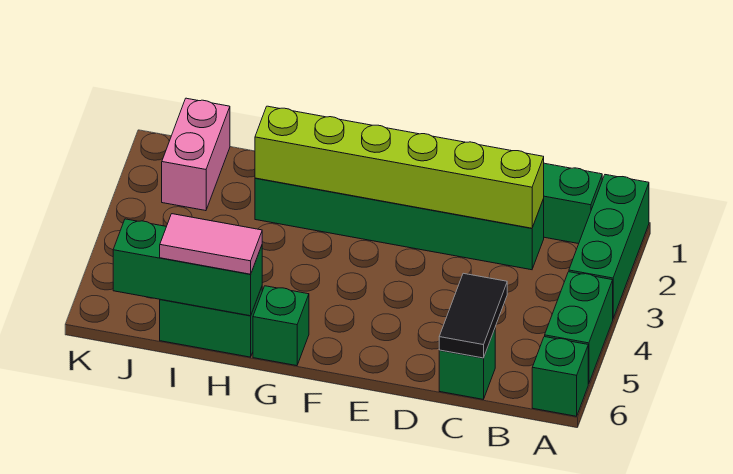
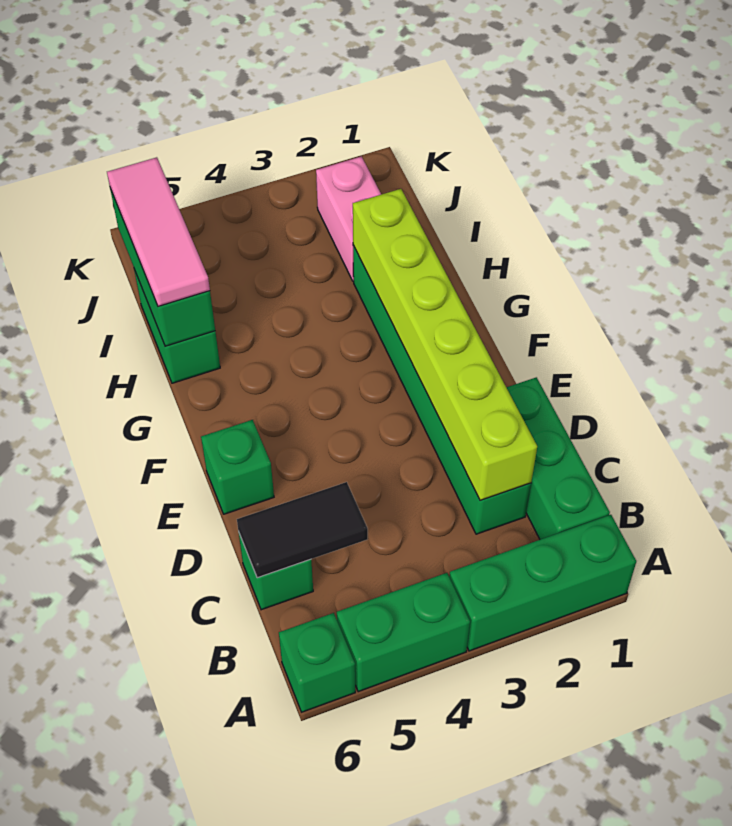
green brick G6 level 1 -> green brick E6 level 1
pink tile H6:I6 level 3 -> pink tile H6:J6 level 3
pink brick J1:J2 level 1 -> pink brick I2:J2 level 1

